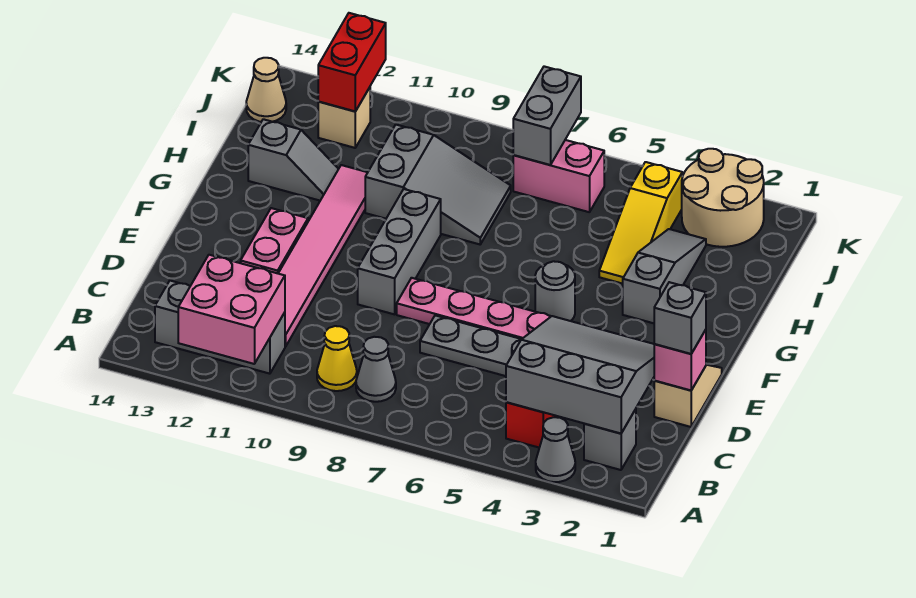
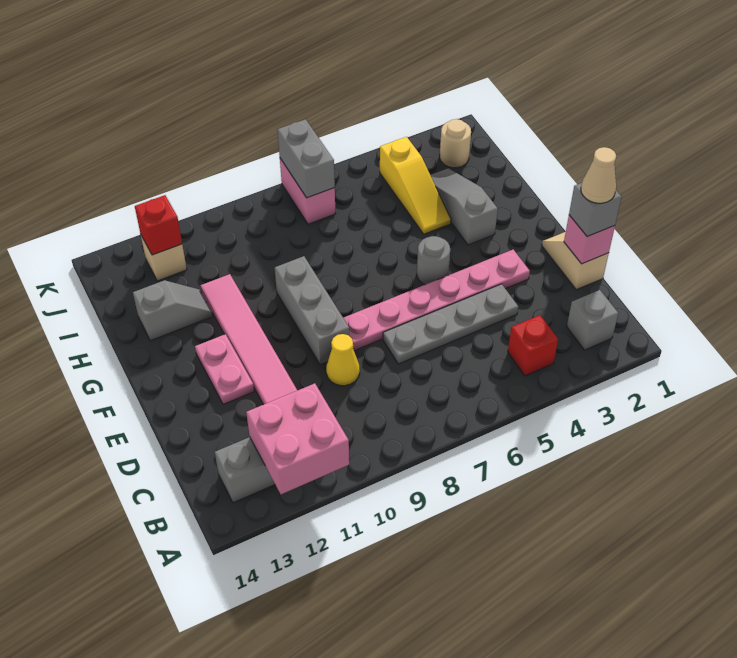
grey cone A3 level 1 -> none
grey slope B2:D4 level 2 top B -> none
grey cone B8 level 1 -> none
yellow cone B9 level 1 -> yellow cone D9 level 1
grey slope H8:I10 level 1 top 10 -> none
tan round brick J2:K3 level 1 -> tan round brick J2 level 1
pink brick J6:J7 level 1 -> pink brick J7:K7 level 1
red brick J12:K12 level 2 -> red brick J12 level 2
tan cone J14 level 1 -> tan cone D1 level 4

